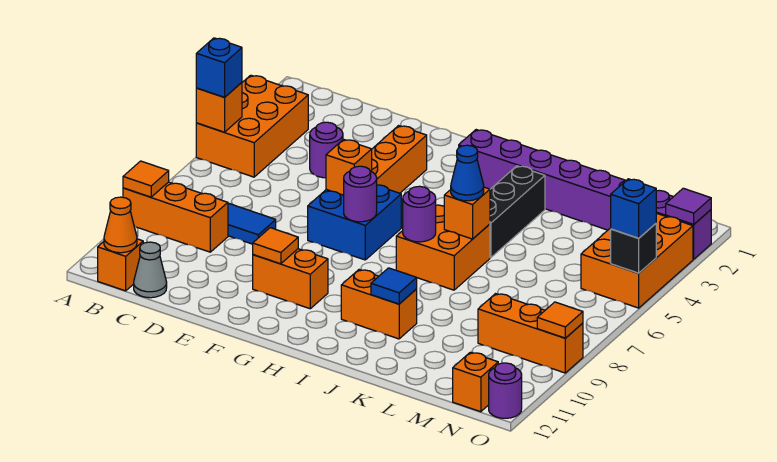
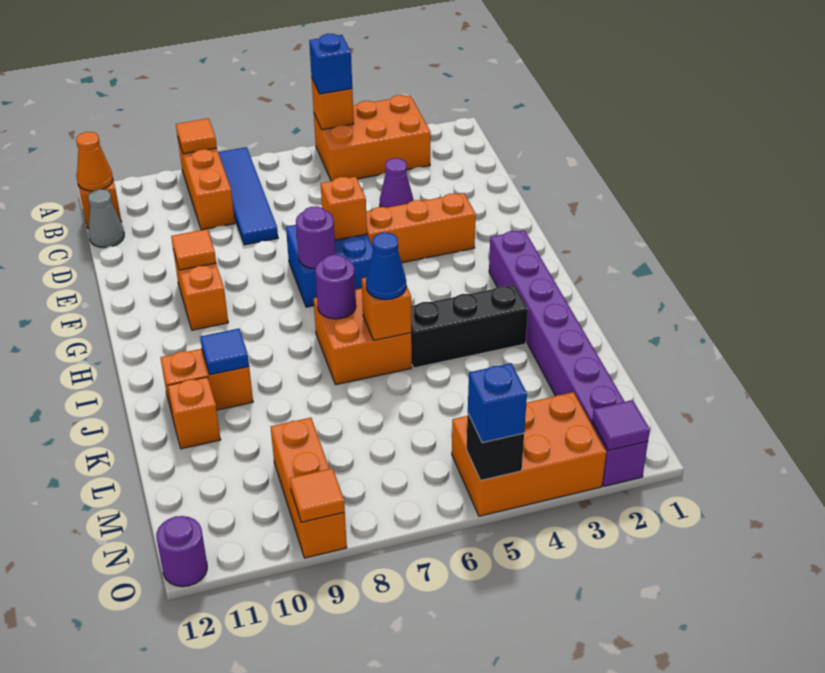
purple round brick D4 level 1 -> purple cone D4 level 1
orange brick I10:J10 level 1 -> orange brick J10:J11 level 1
orange brick N12 level 1 -> orange brick K11 level 1

